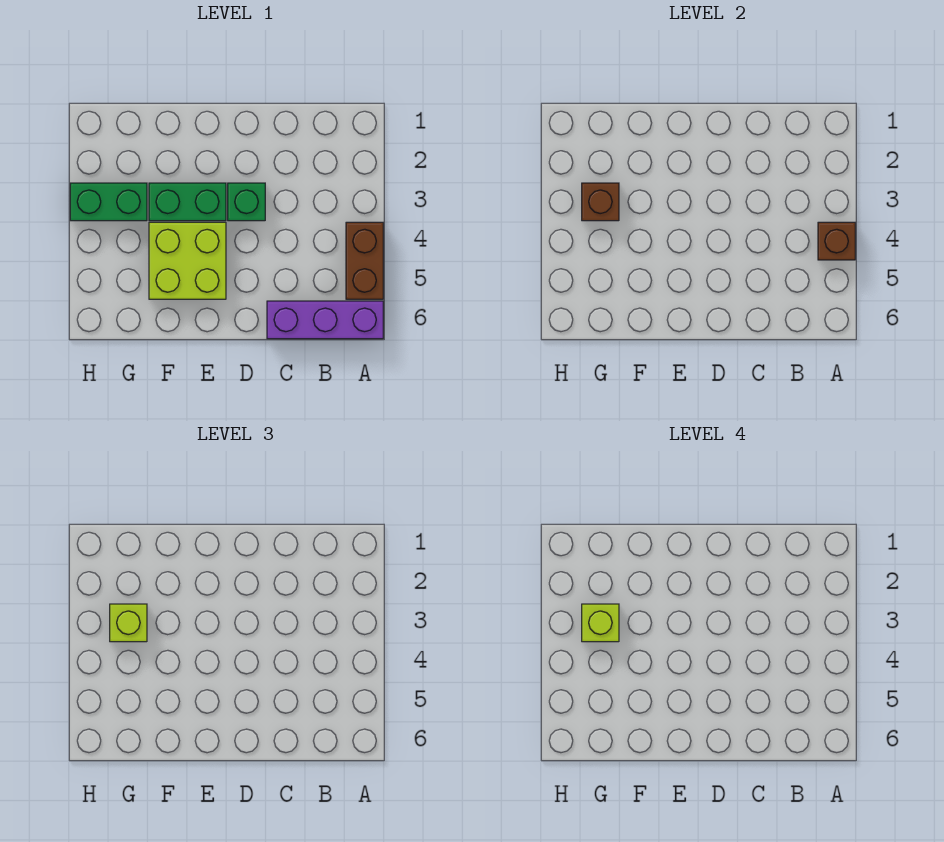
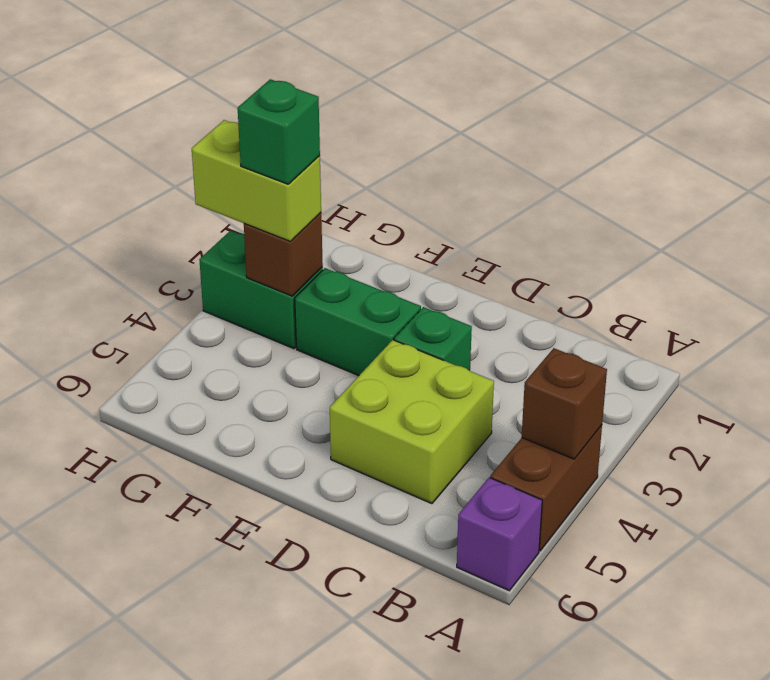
purple brick A6:C6 level 1 -> purple brick A6 level 1
lime brick E4:F5 level 1 -> lime brick C4:D5 level 1
lime brick G3 level 3 -> lime brick G3:H3 level 3
lime brick G3 level 4 -> green brick G3 level 4

